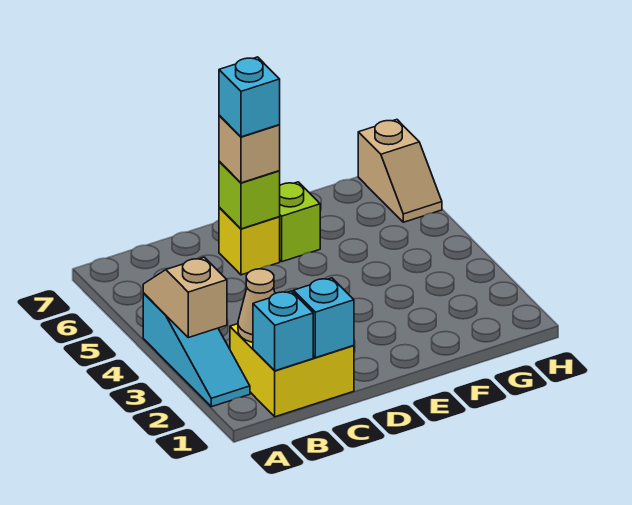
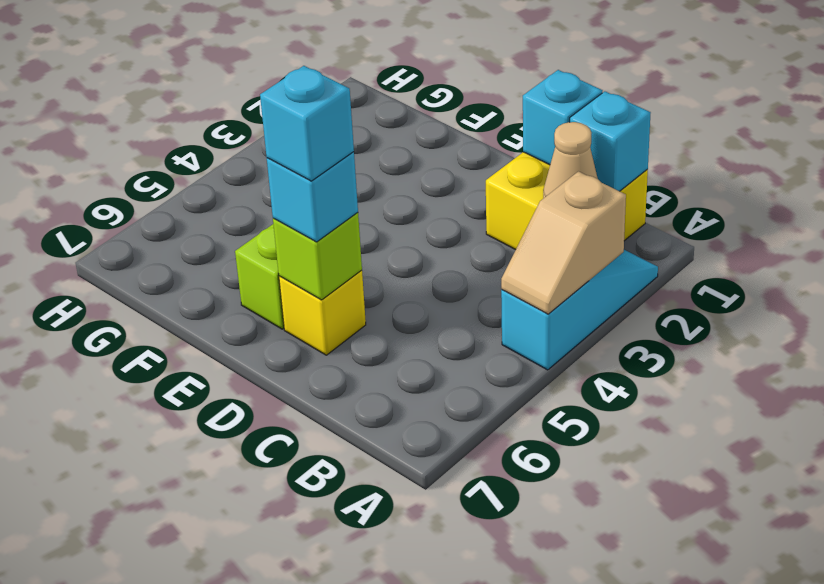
tan brick D6 level 3 -> cyan brick D6 level 3
tan slope H6:H7 level 1 top 7 -> none

